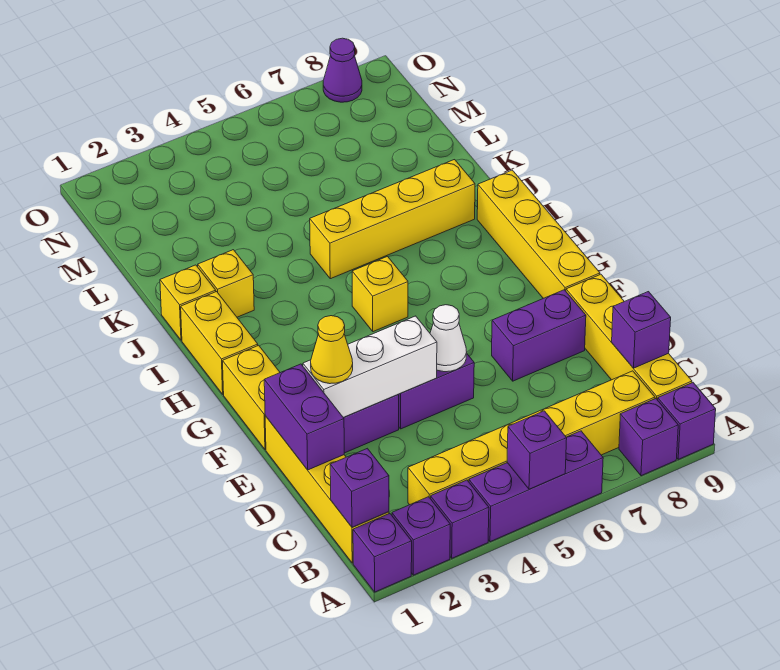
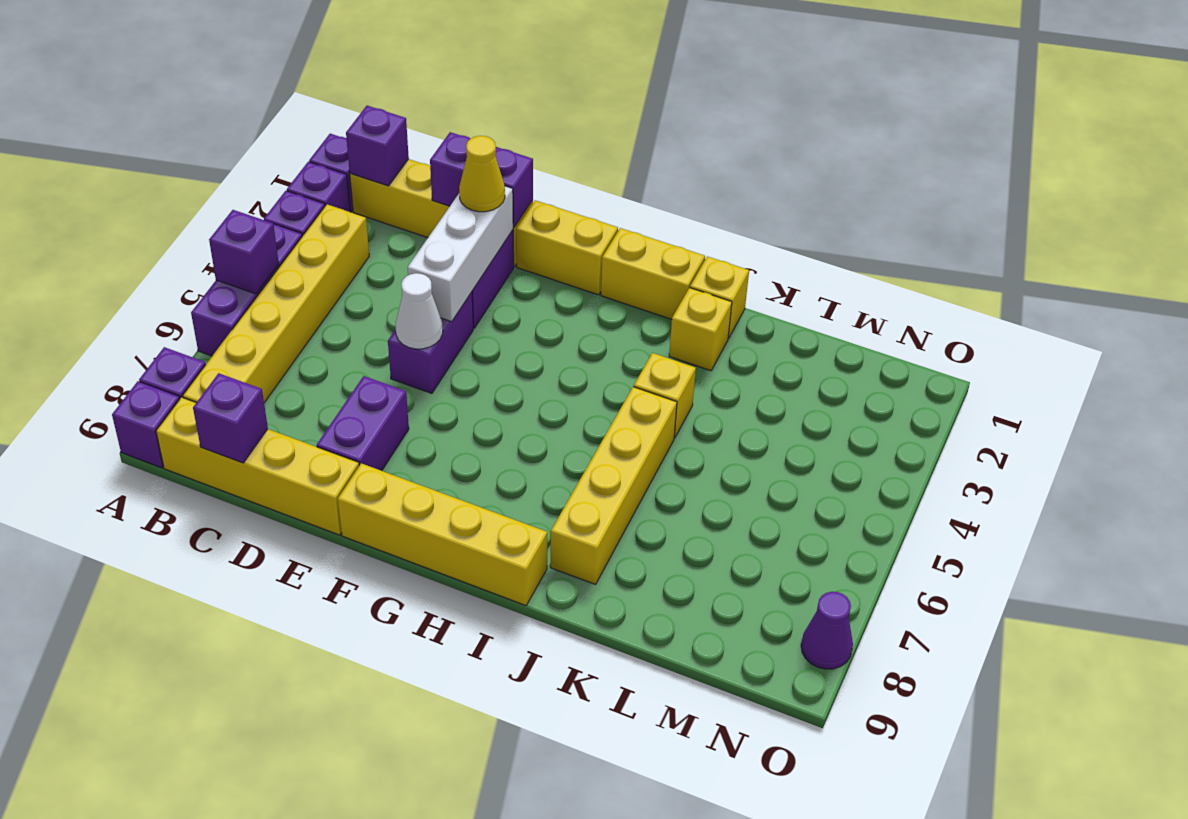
yellow brick H5 level 1 -> yellow brick J4 level 1

